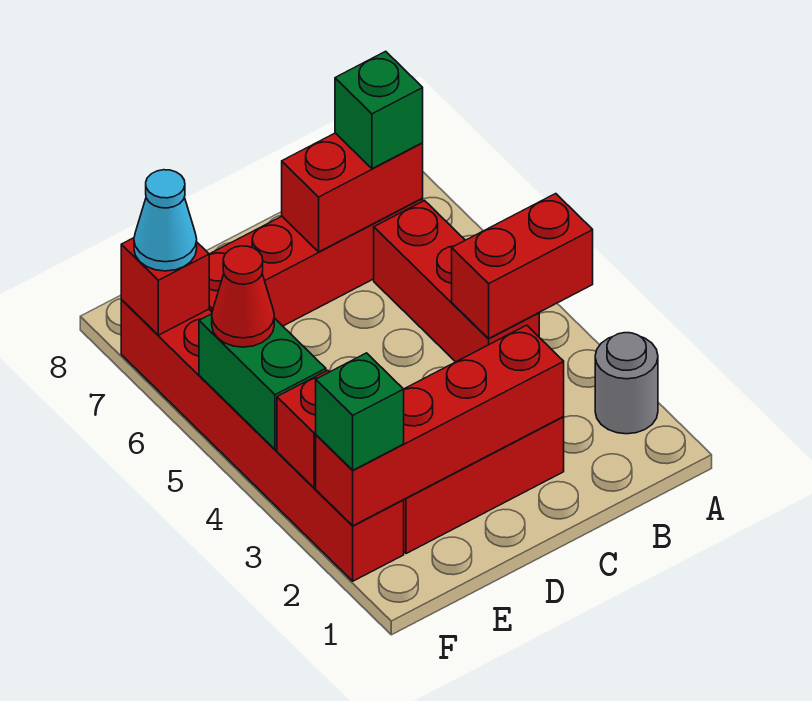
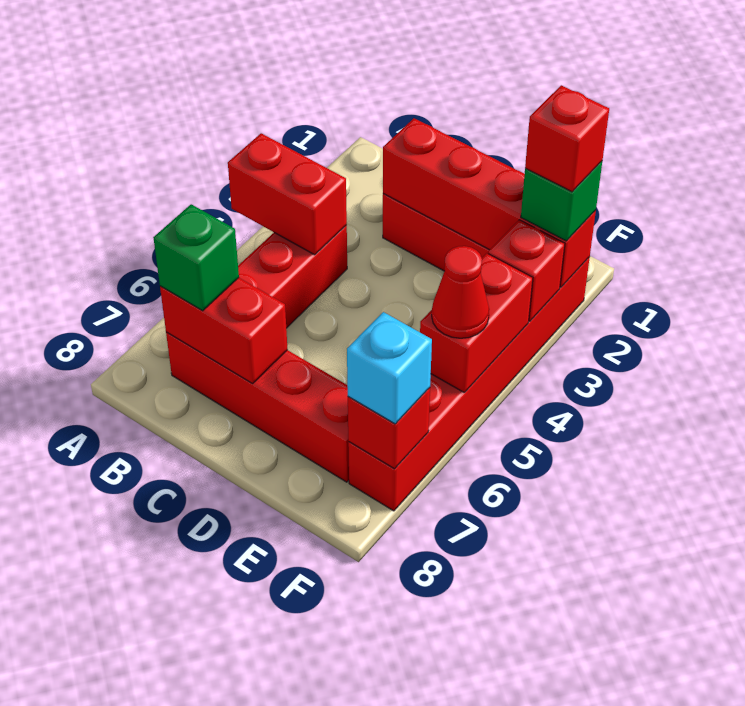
grey round brick A2 level 1 -> none
none -> red brick F2 level 4
green brick F4:F5 level 2 -> red brick F4:F5 level 2
cyan cone F7 level 3 -> cyan brick F7 level 3

